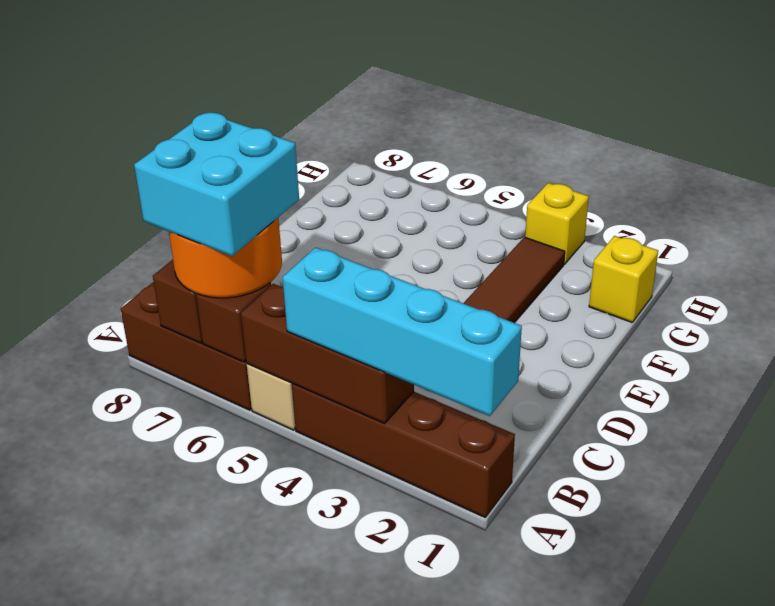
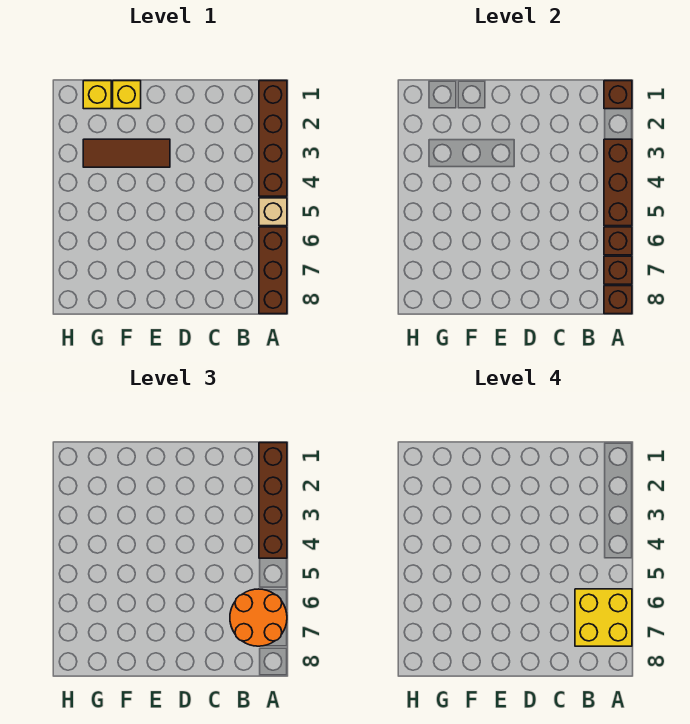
none -> brown brick A1 level 2
cyan brick A1:A4 level 3 -> brown brick A1:A4 level 3
cyan brick A6:B7 level 4 -> yellow brick A6:B7 level 4
none -> brown brick A8 level 2
yellow brick H3 level 1 -> yellow brick F1 level 1

